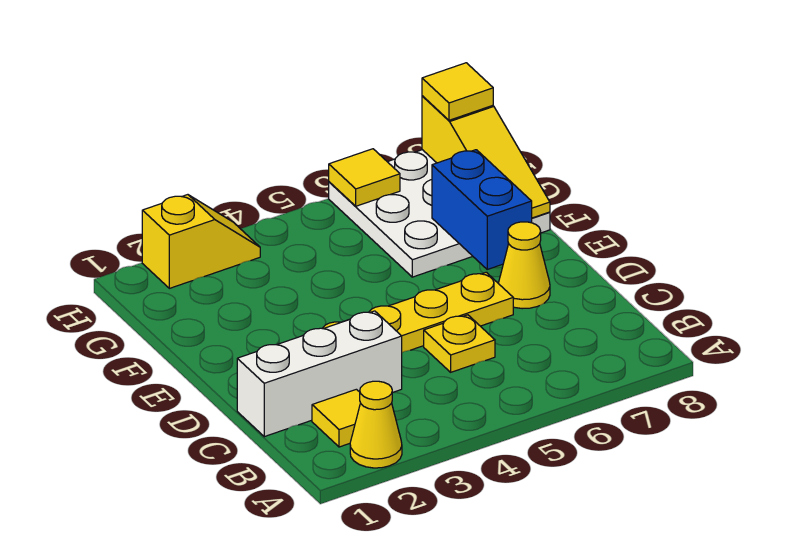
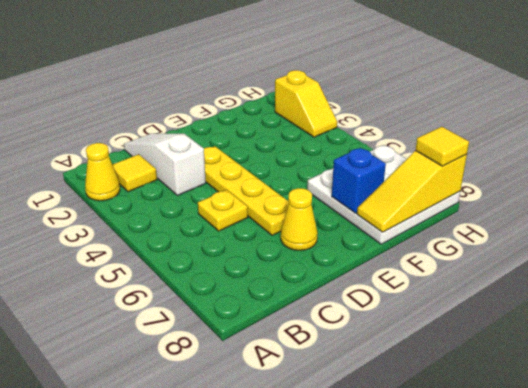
white brick C1:C3 level 1 -> white slope C1:C3 level 1 top 3
blue brick E7:F7 level 2 -> blue brick F7 level 2
yellow tile H6 level 2 -> none

